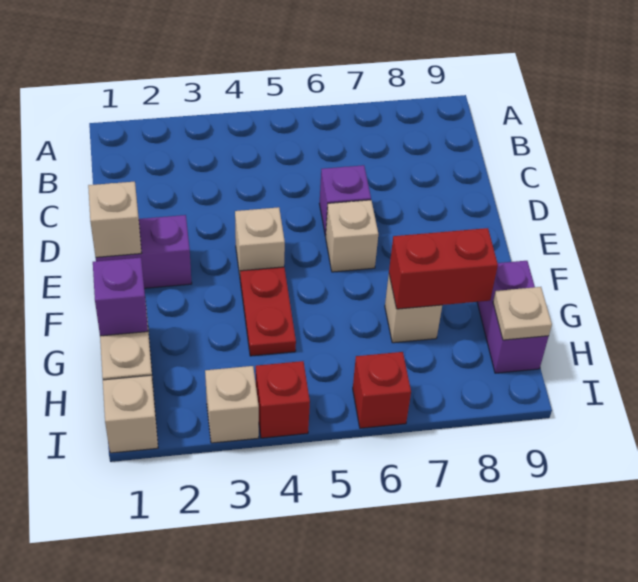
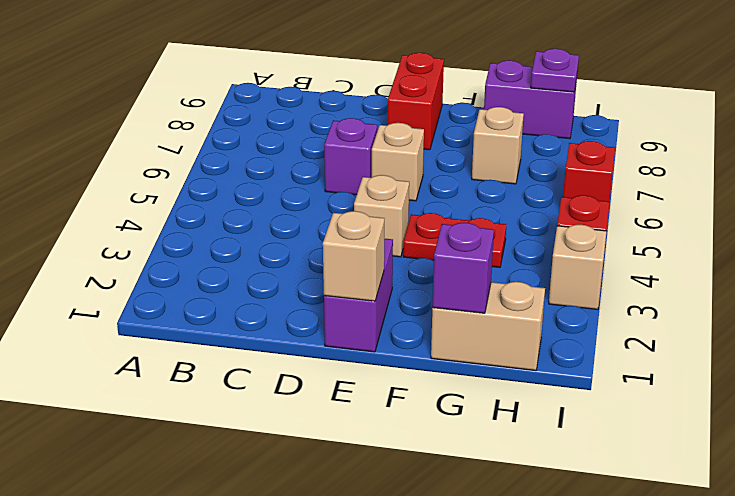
red brick G7:G8 level 2 -> red brick E8:E9 level 1
tan plate H9 level 2 -> purple plate H9 level 2
tan brick I1 level 1 -> none

